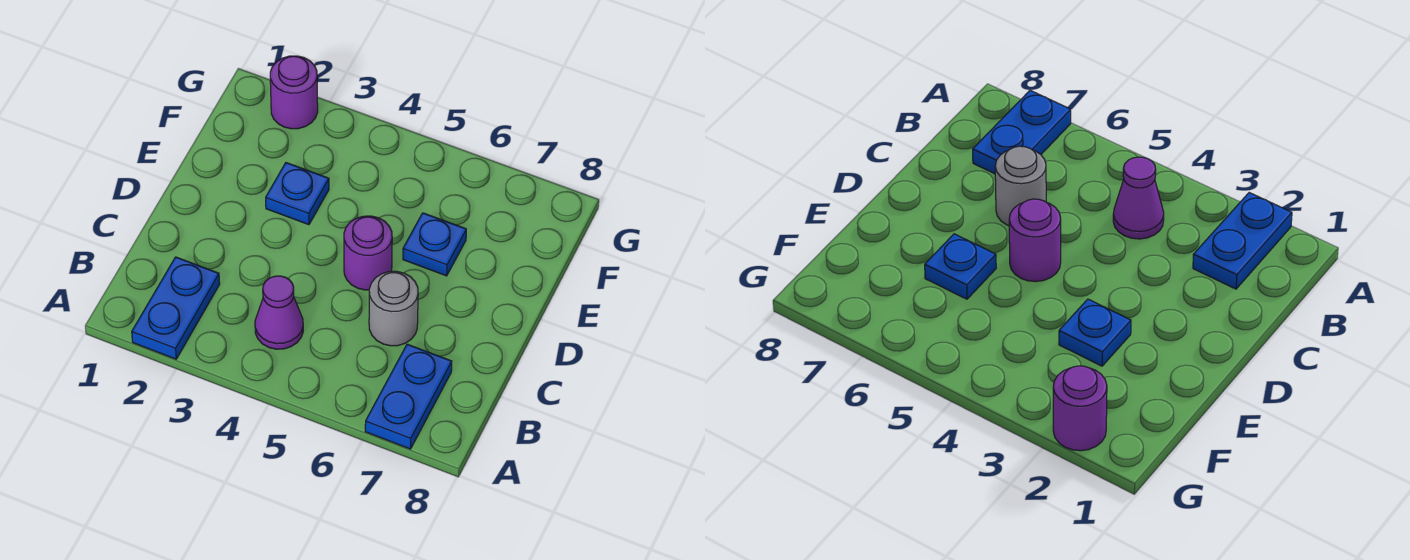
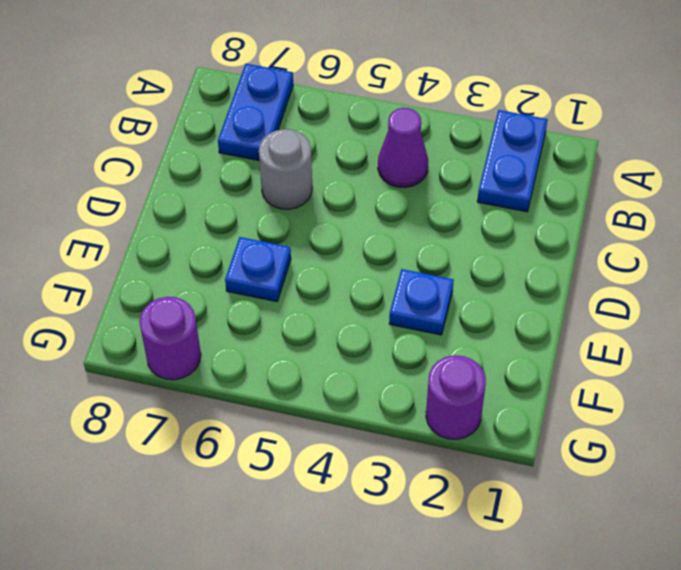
purple round brick D5 level 1 -> purple round brick G7 level 1

